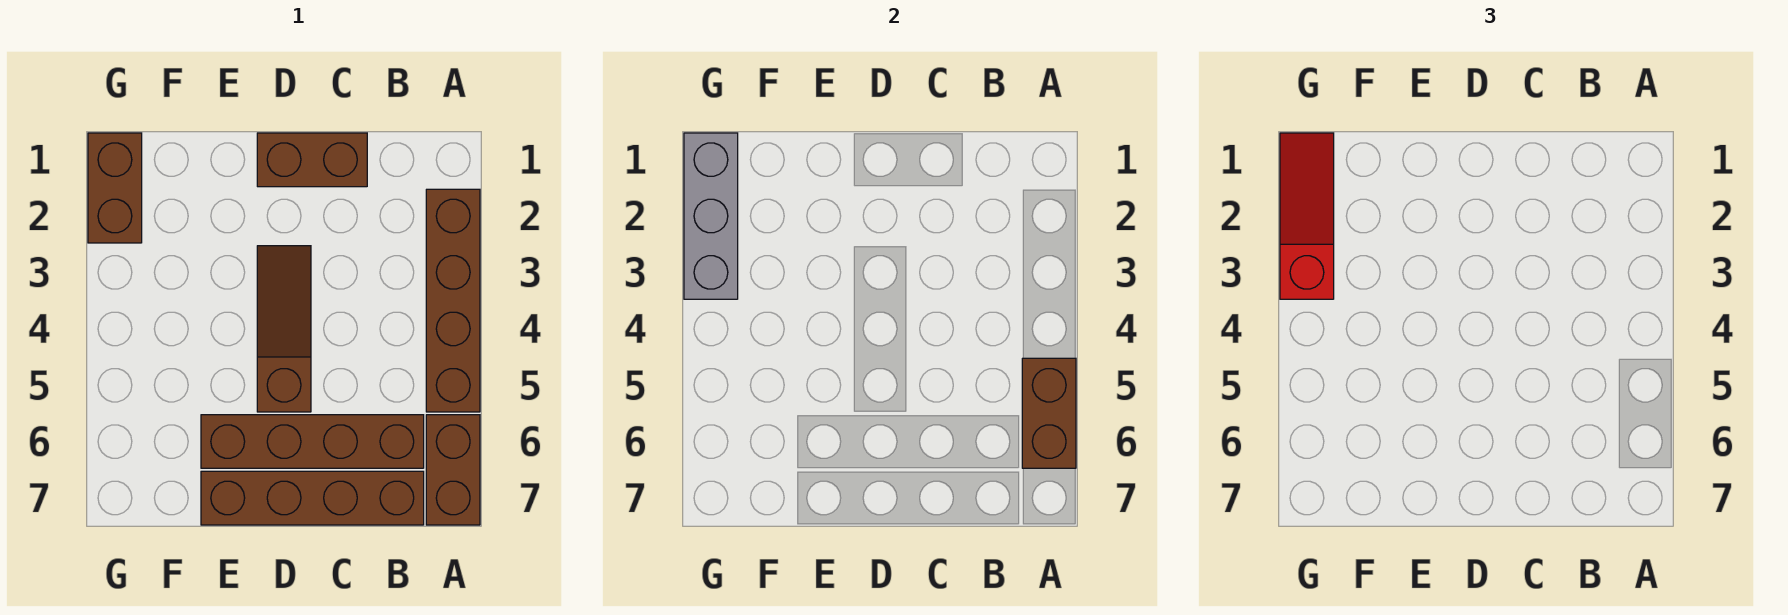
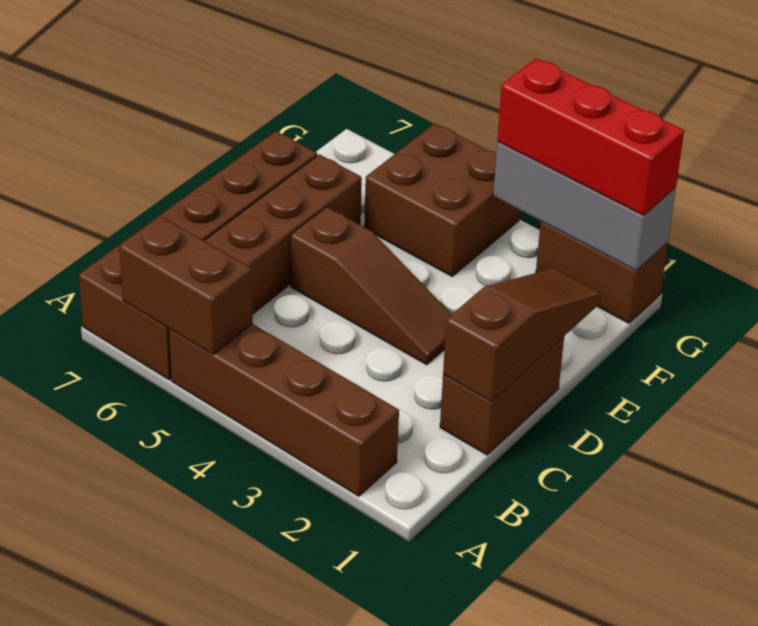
none -> brown slope C1:E1 level 2 top C
none -> brown brick F4:G5 level 1
red slope G1:G3 level 3 top 3 -> red brick G1:G3 level 3

